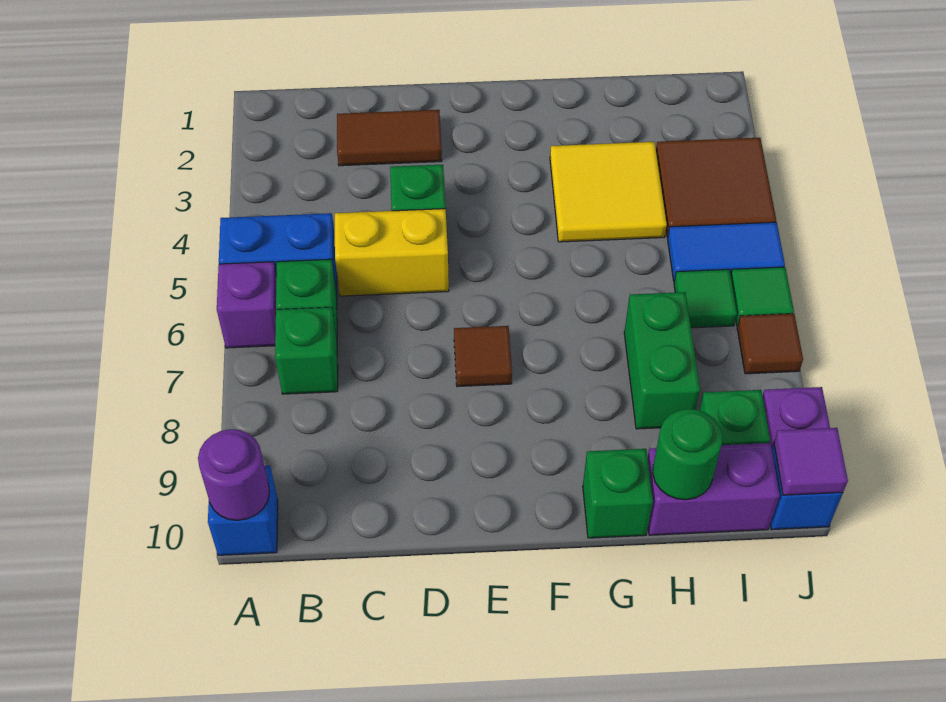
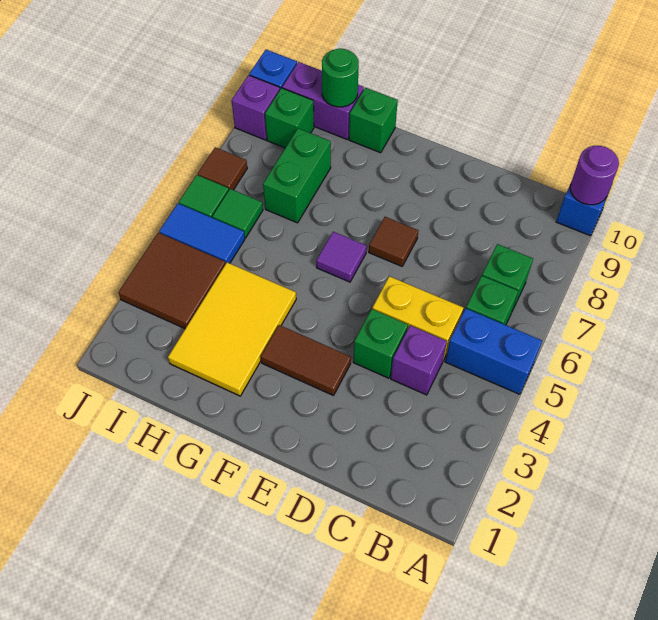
purple brick A6 level 1 -> purple brick C4 level 1
brown tile C2:D2 level 1 -> brown tile E3:F3 level 1
yellow tile G3:H4 level 1 -> yellow tile G2:H4 level 1
purple tile J10 level 2 -> purple tile F6 level 1

